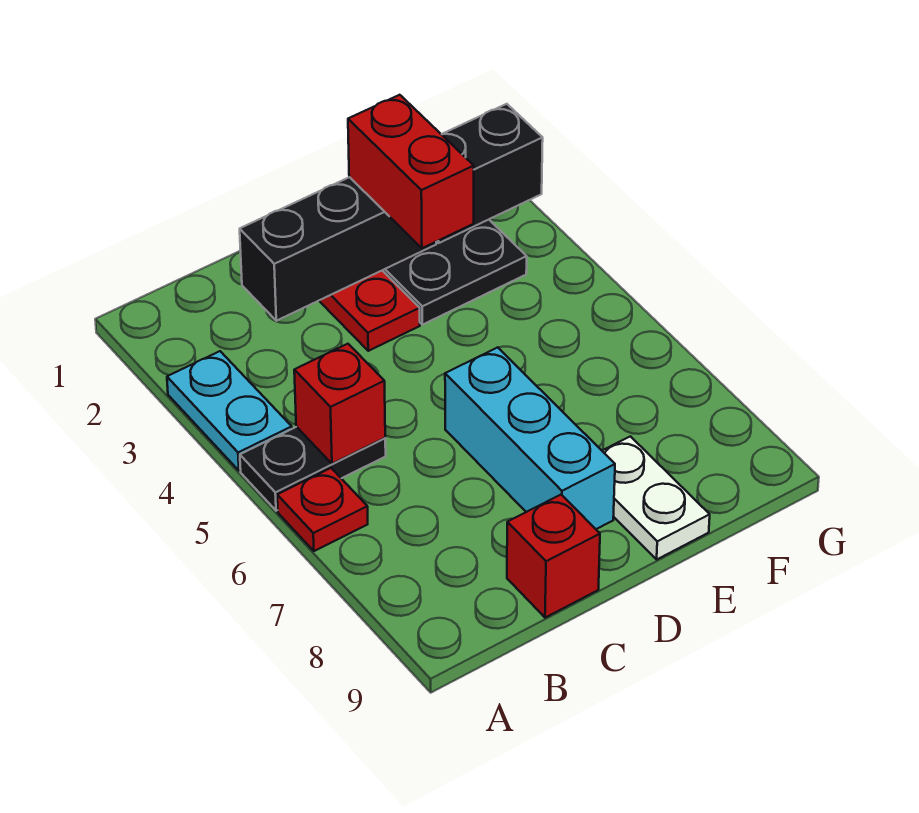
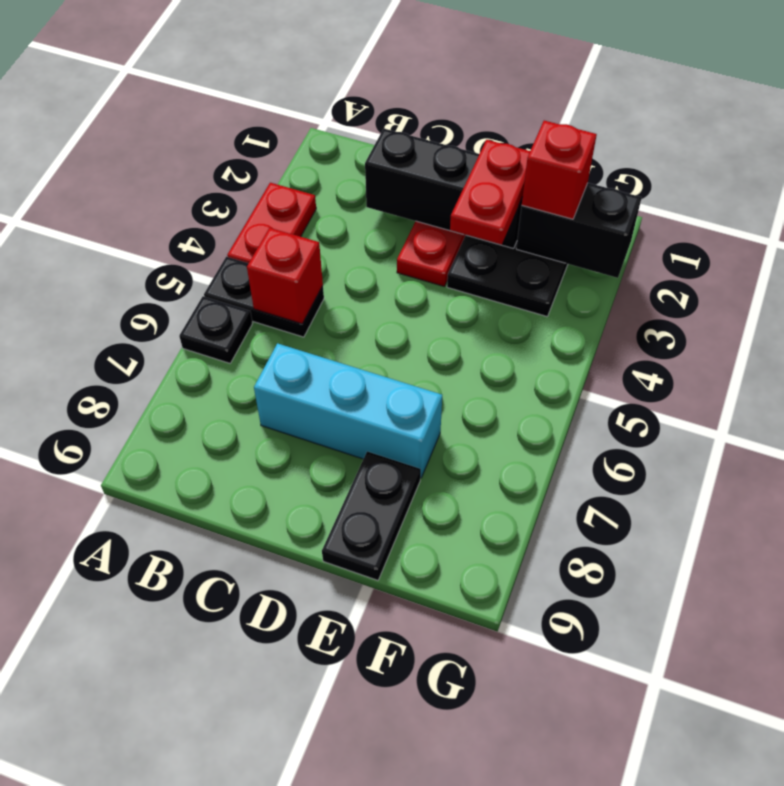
cyan plate A3:A4 level 1 -> red plate A3:A4 level 1
red plate A6 level 1 -> black plate A6 level 1
red brick C9 level 1 -> red brick F2 level 3
cyan brick D6:D8 level 1 -> cyan brick C7:E7 level 1
red brick E2:E3 level 3 -> red plate E2:E3 level 3
white plate E8:E9 level 1 -> black plate E8:E9 level 1

